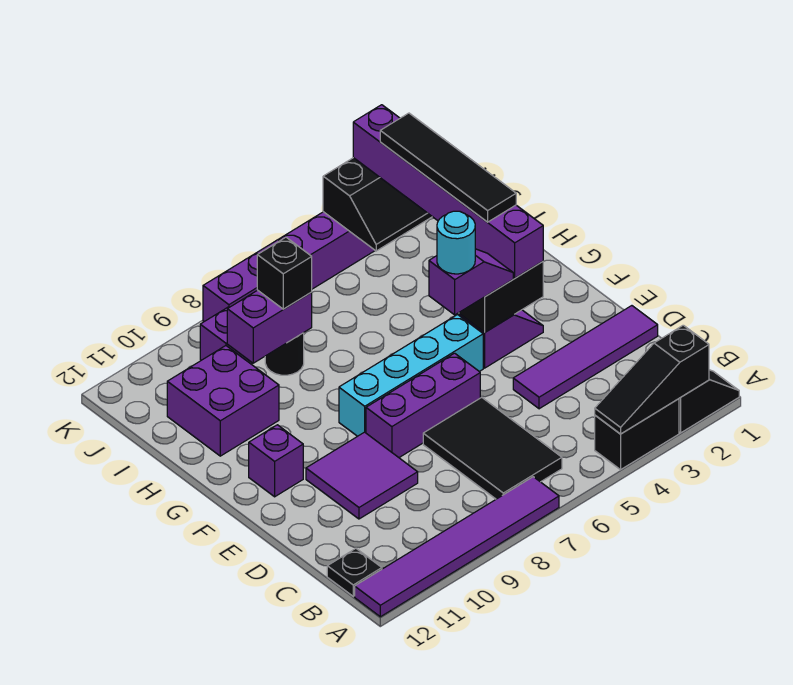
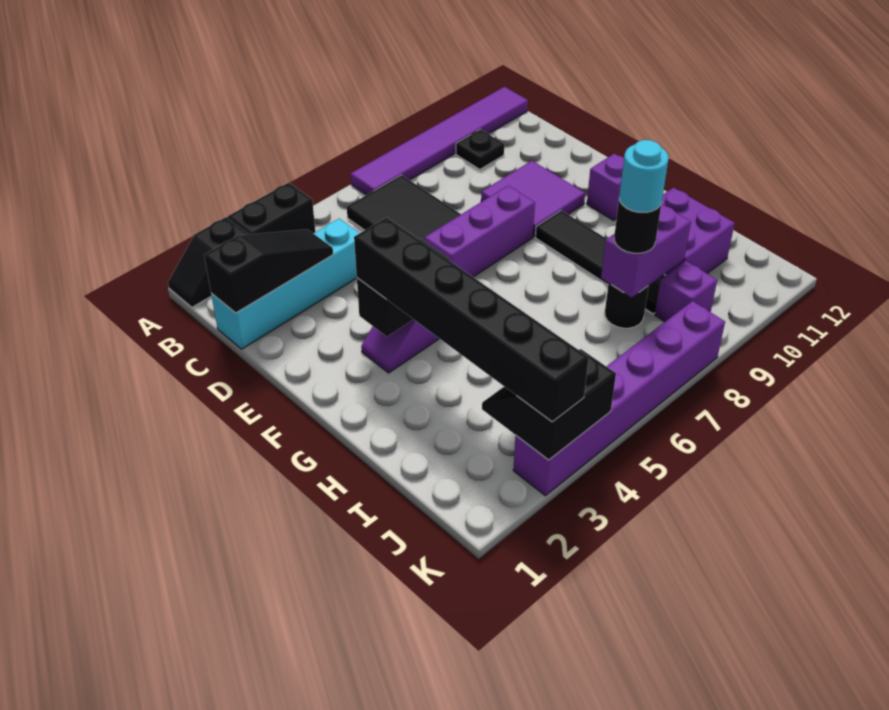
black slope A2:A4 level 2 top 2 -> black slope C1:C3 level 2 top 1
black plate B12 level 1 -> black plate B10 level 1
purple tile D1:D4 level 1 -> none
purple brick F3:K3 level 3 -> black brick F3:K3 level 3
purple slope F4:F5 level 3 top 5 -> none
cyan brick F5:F8 level 1 -> cyan brick C1:C4 level 1
cyan round brick F5 level 4 -> cyan round brick I8 level 4
black tile G3:J3 level 4 -> black tile F9:I9 level 1
black brick I8 level 3 -> black round brick I8 level 3

